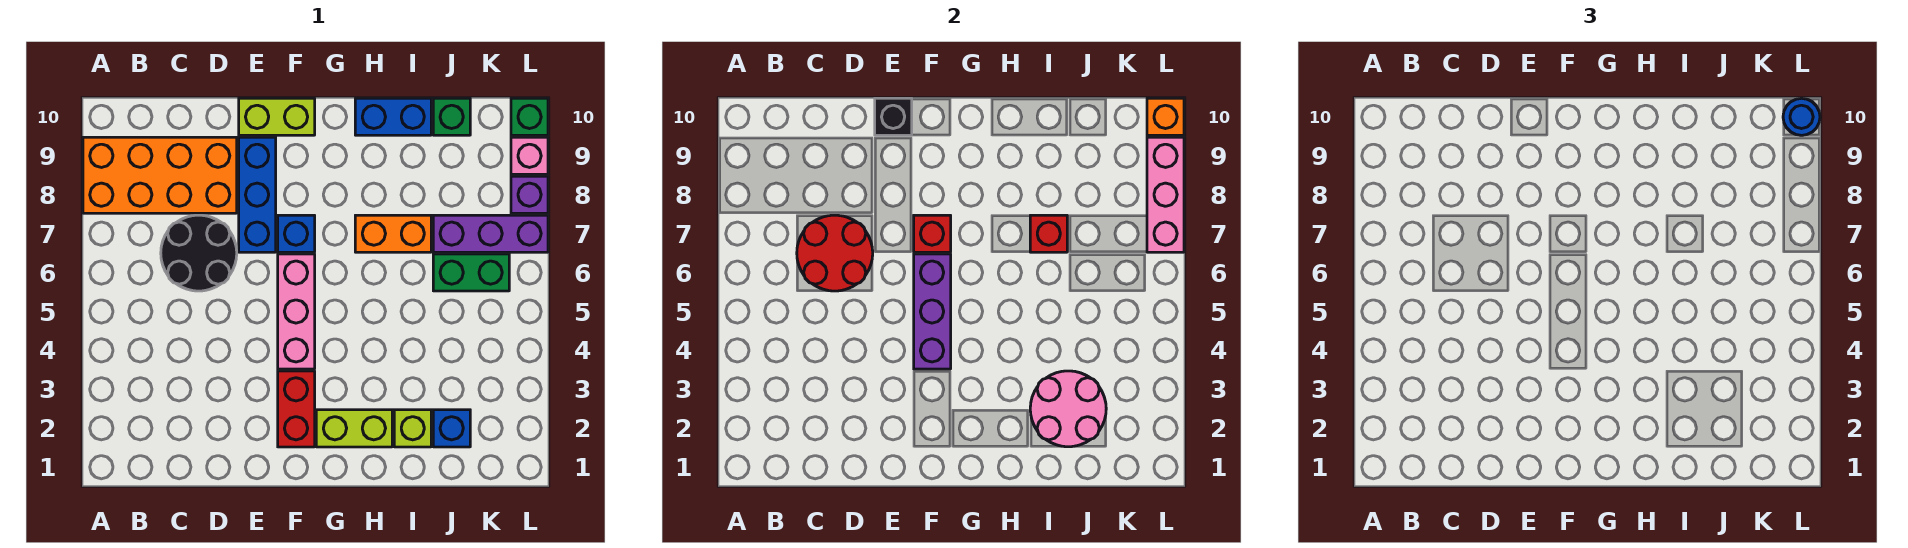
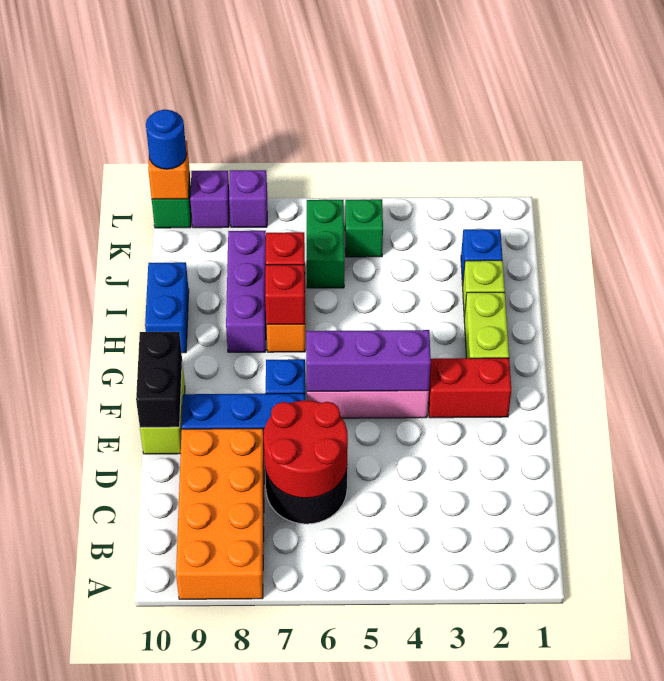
black brick E10 level 2 -> black brick E10:F10 level 2
red brick F7 level 2 -> red brick H7 level 2
pink round brick I2:J3 level 2 -> none
purple brick J7:L7 level 1 -> purple brick H8:J8 level 1
green brick J10 level 1 -> green brick K5 level 1
pink brick L7:L9 level 2 -> none
pink brick L9 level 1 -> purple brick L9 level 1

